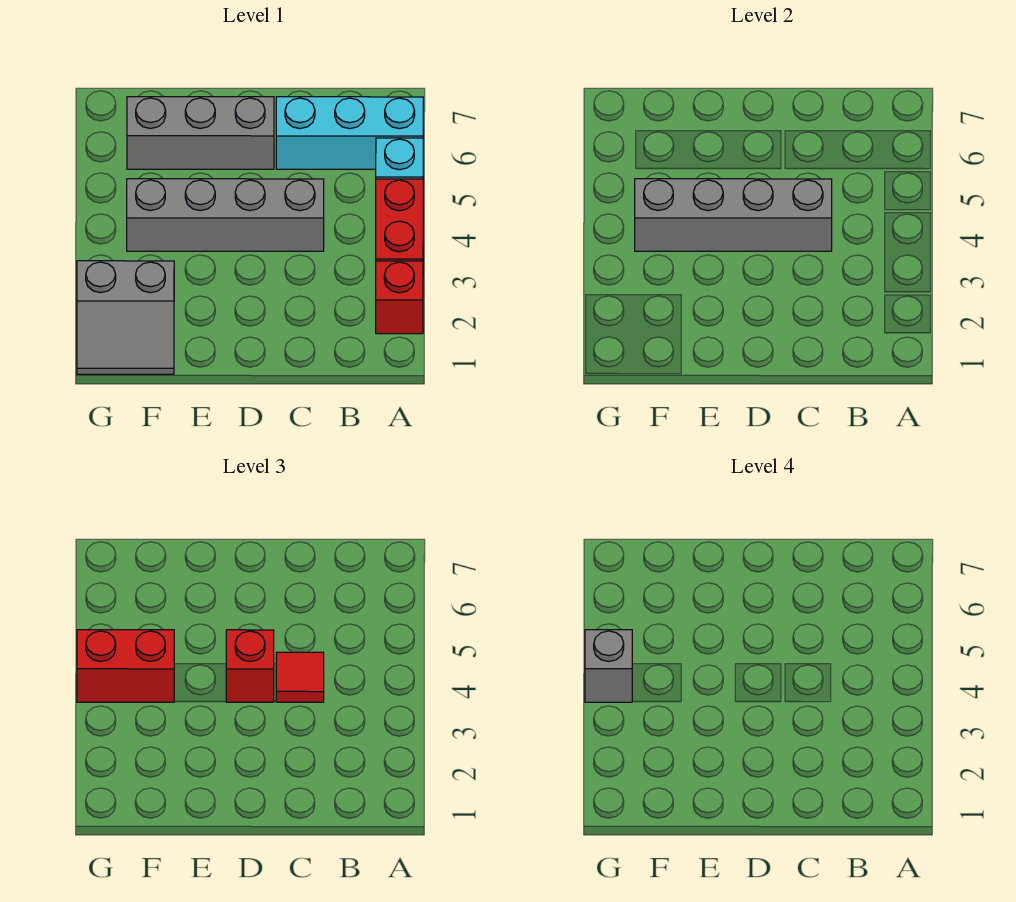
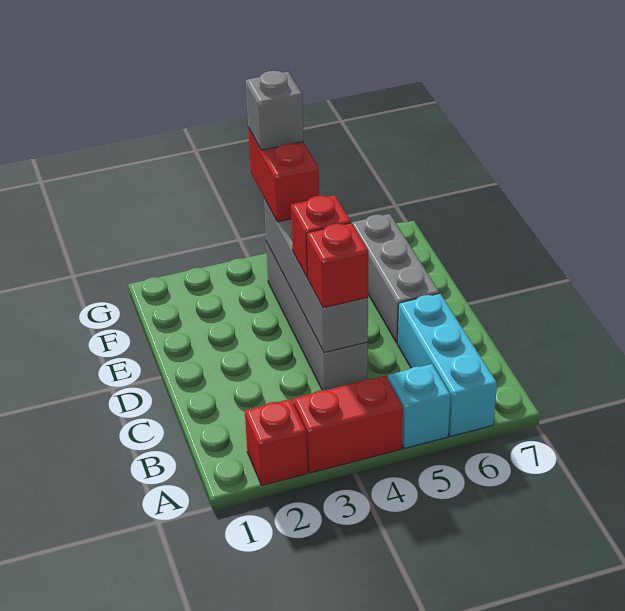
red tile C4 level 3 -> red brick C4 level 3
grey slope F1:G2 level 1 top 2 -> none

